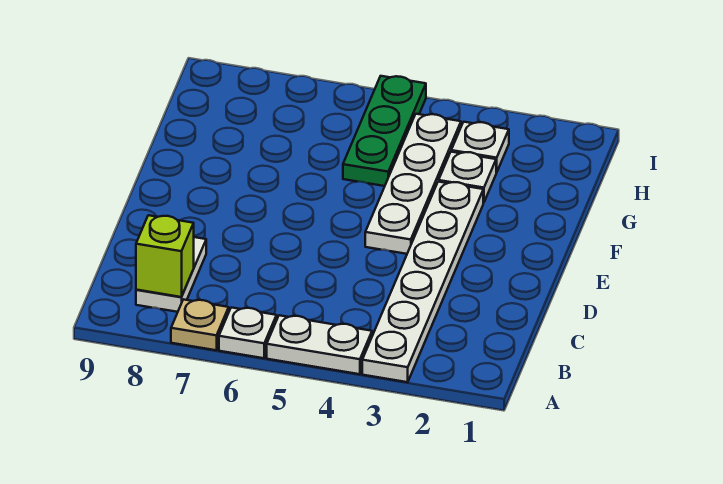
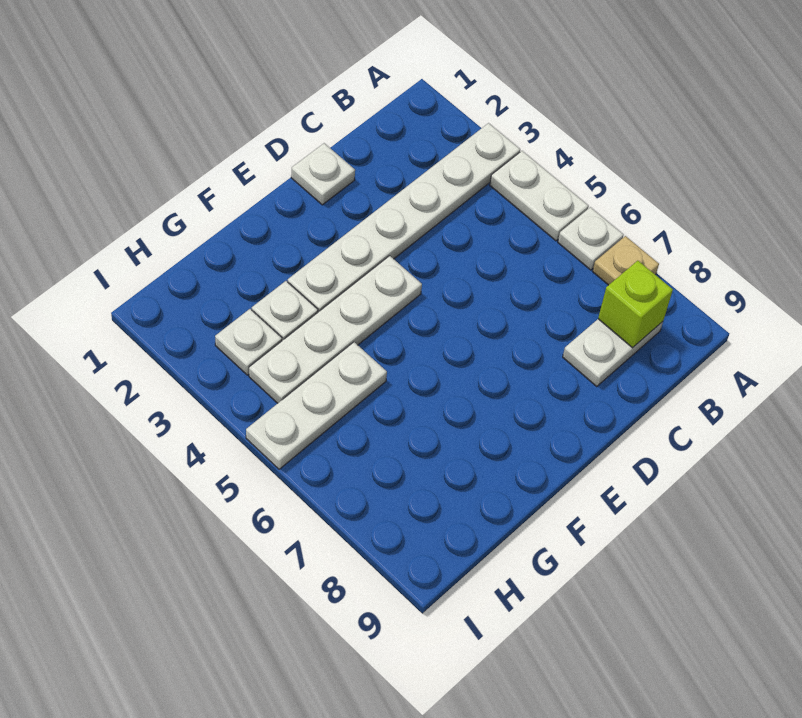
none -> white plate D1 level 1
green plate G5:I5 level 1 -> white plate G5:I5 level 1

